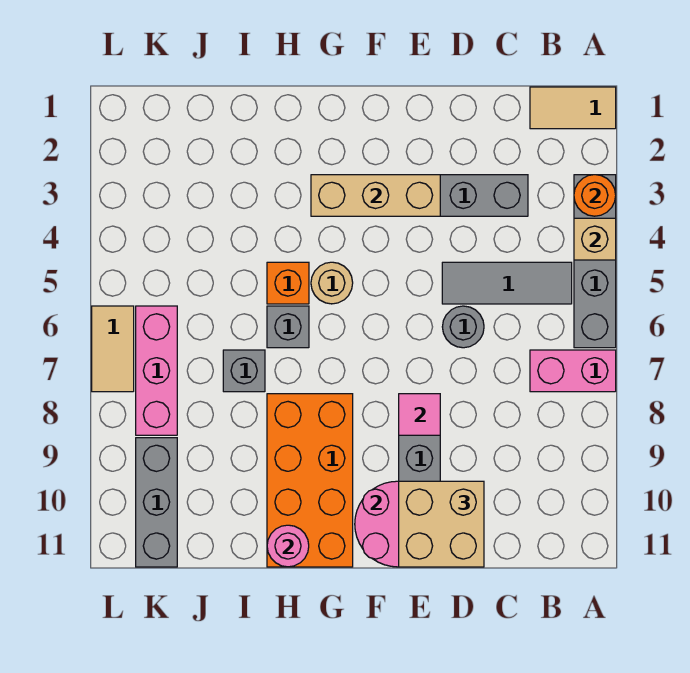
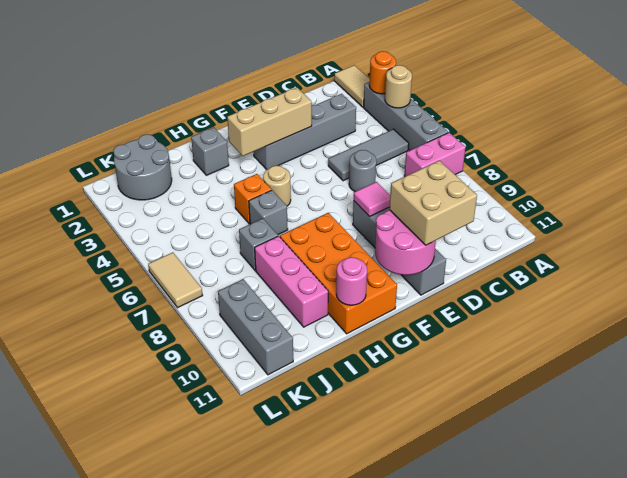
tan tile A1:B1 level 1 -> tan tile A1:A2 level 1
tan brick A4 level 2 -> tan round brick A4 level 2
none -> grey brick H2 level 1
none -> grey round brick J1:K2 level 1
pink brick K6:K8 level 1 -> pink brick I8:I10 level 1

